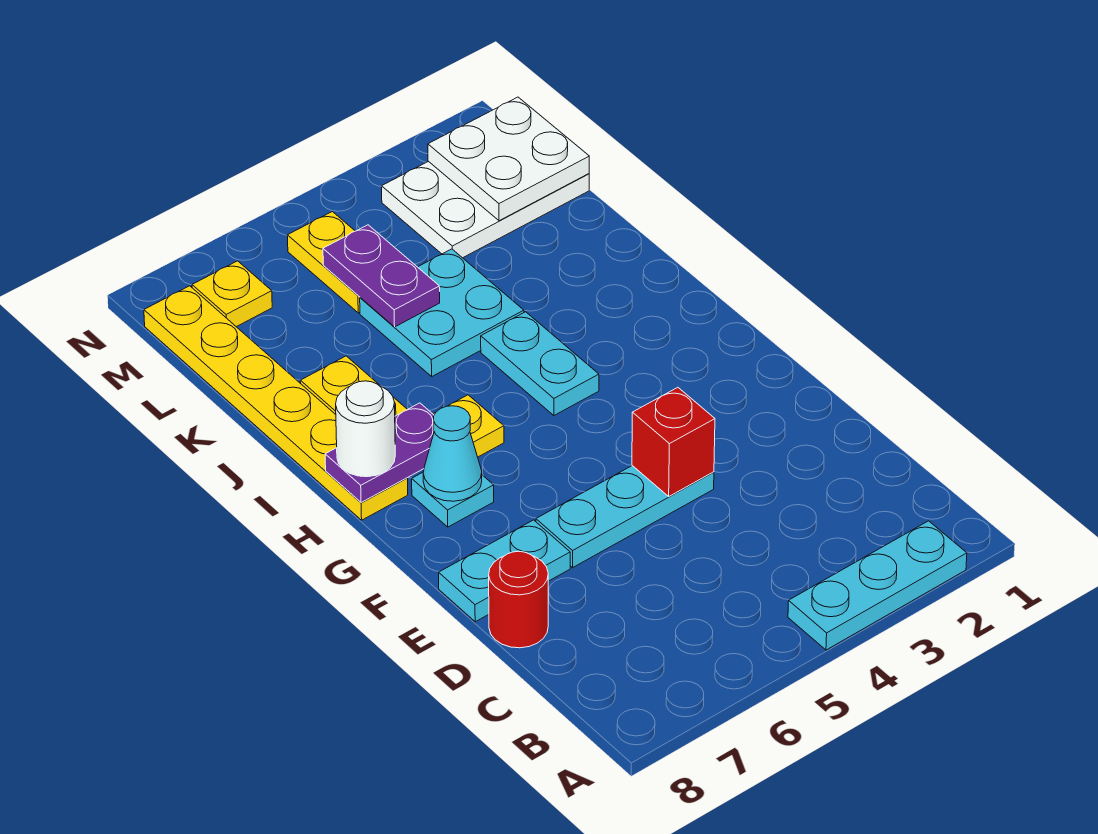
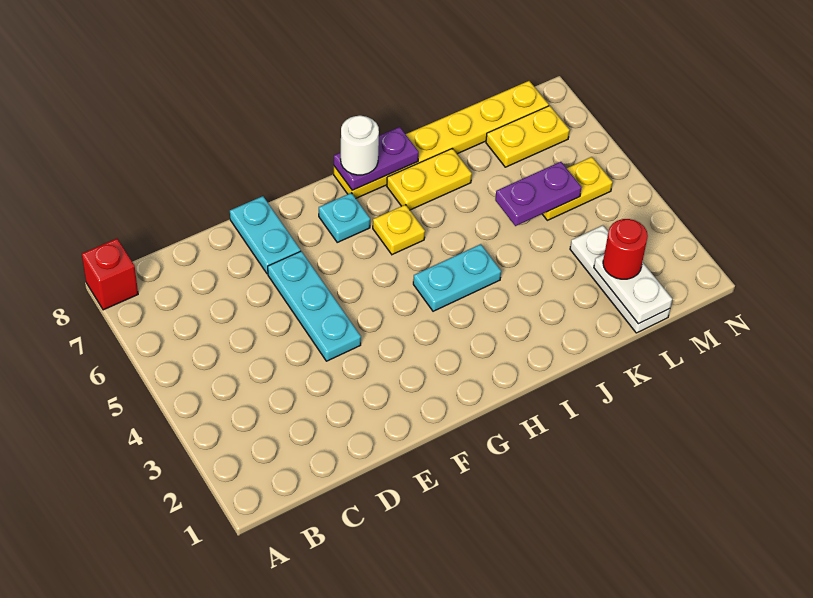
cyan plate A2:A4 level 1 -> none
red round brick D8 level 1 -> red round brick L2 level 3
red brick E4 level 2 -> red brick A8 level 1
cyan cone G7 level 2 -> none
purple plate H7:H8 level 2 -> purple plate H8:I8 level 2
cyan plate J4:K5 level 1 -> none
white plate L1:M3 level 1 -> white plate L1:L3 level 1
white plate L1:M2 level 2 -> white plate L1:L2 level 2
yellow plate M7 level 1 -> yellow plate L7:M7 level 1

